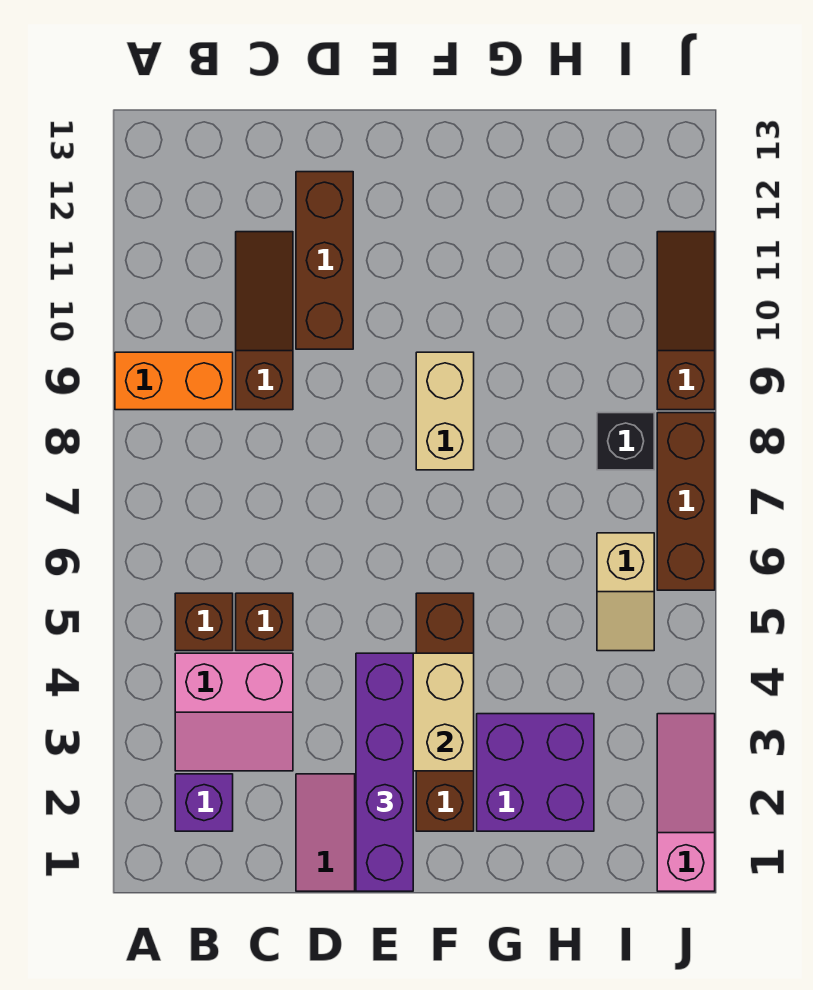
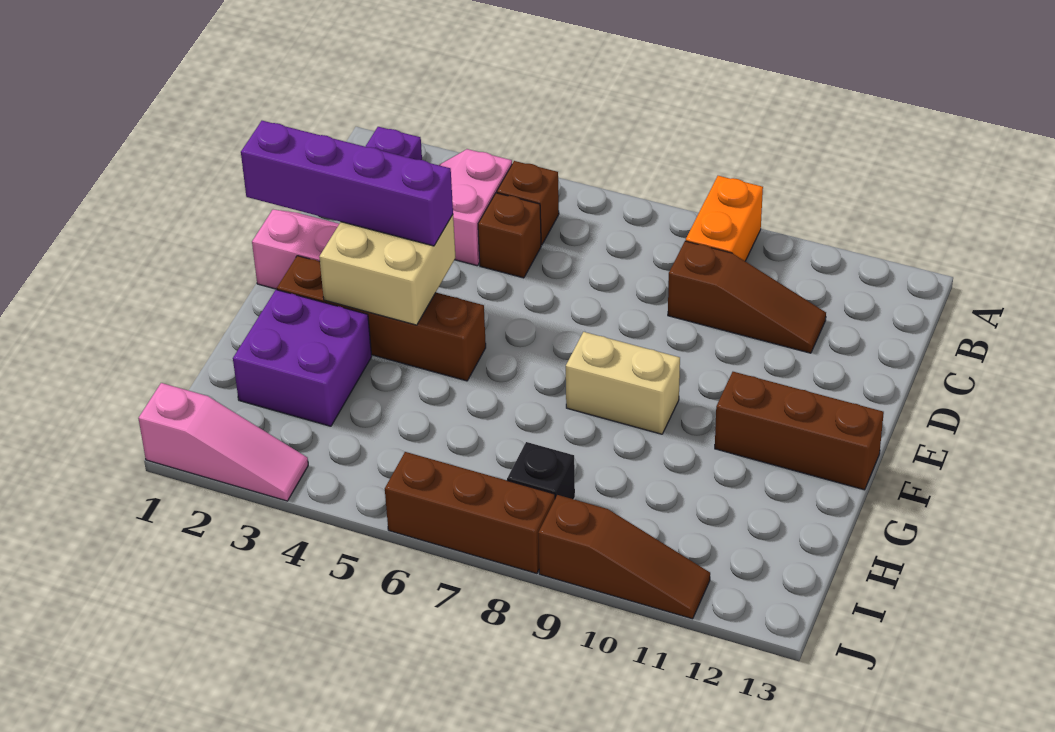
brown brick D10:D12 level 1 -> brown brick F11:F13 level 1
tan slope I5:I6 level 1 top 6 -> none

